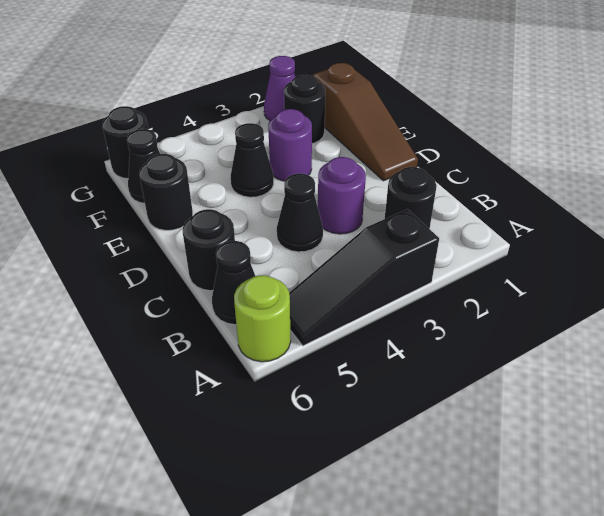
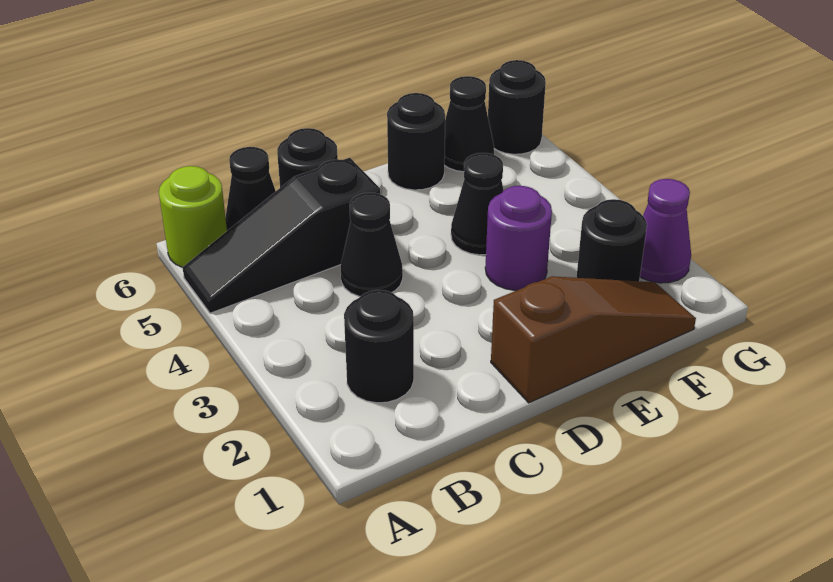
black slope A3:A5 level 1 top 3 -> black slope A5:C5 level 1 top C
purple round brick C3 level 1 -> none
brown slope D1:F1 level 1 top F -> brown slope D1:F1 level 1 top D

